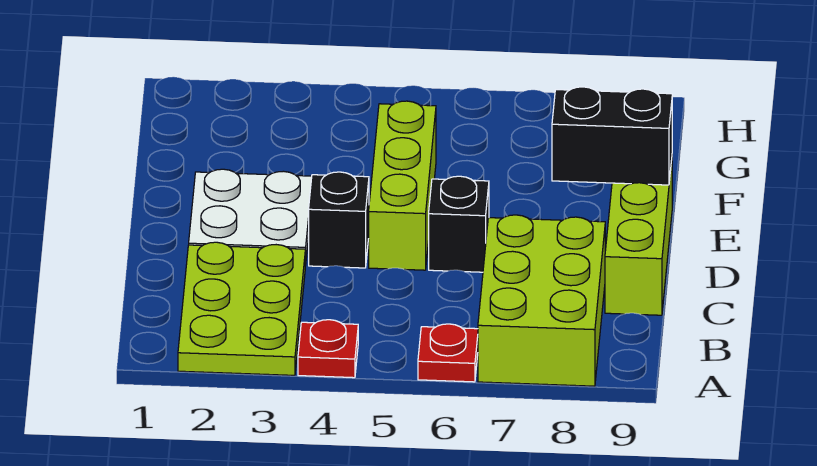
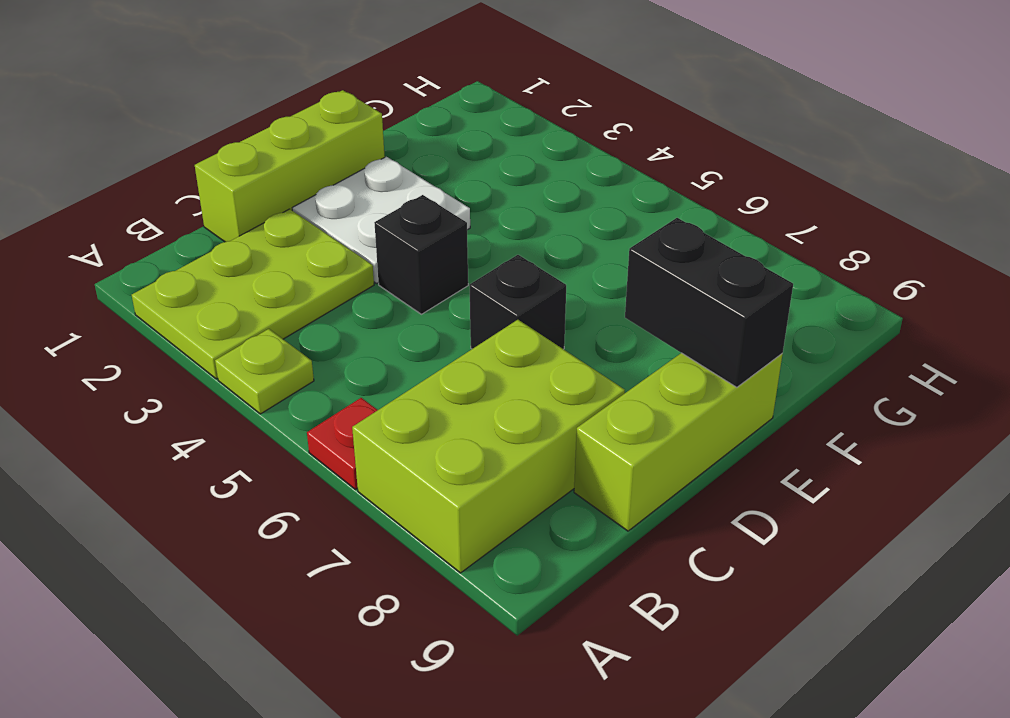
red plate A4 level 1 -> lime plate A4 level 1
lime brick D5:F5 level 1 -> lime brick C1:E1 level 1

